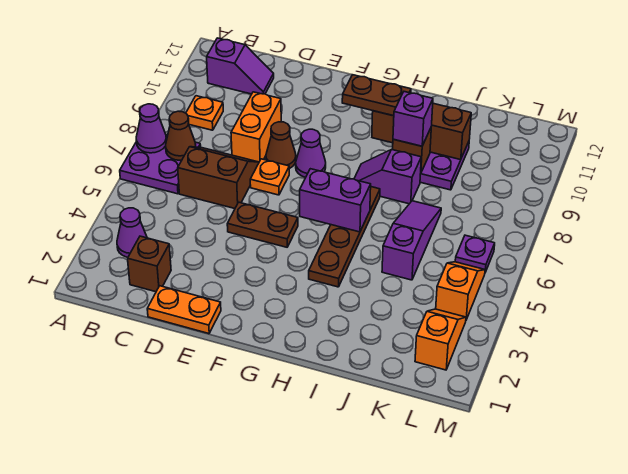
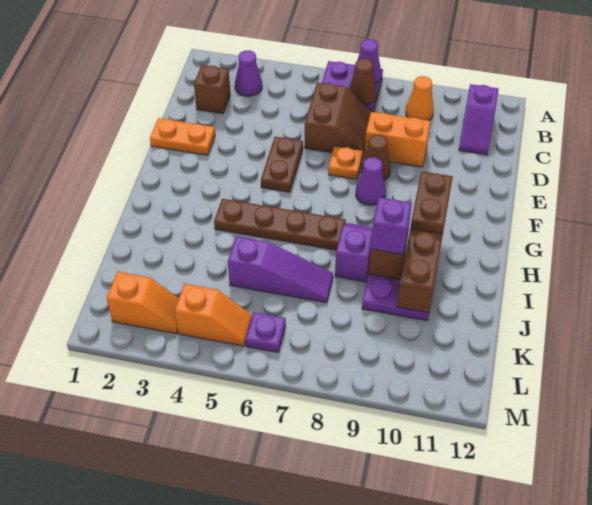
orange plate B9 level 1 -> orange cone B9 level 1
orange plate D1:E1 level 1 -> orange plate E1:E2 level 1
purple brick G6:H6 level 2 -> none

